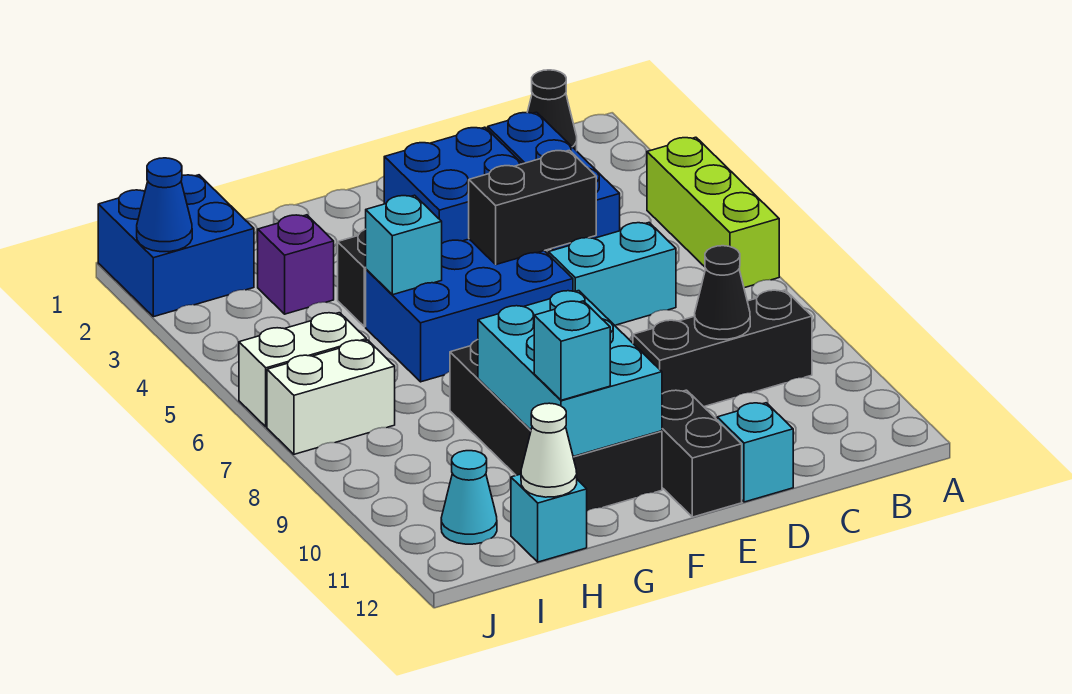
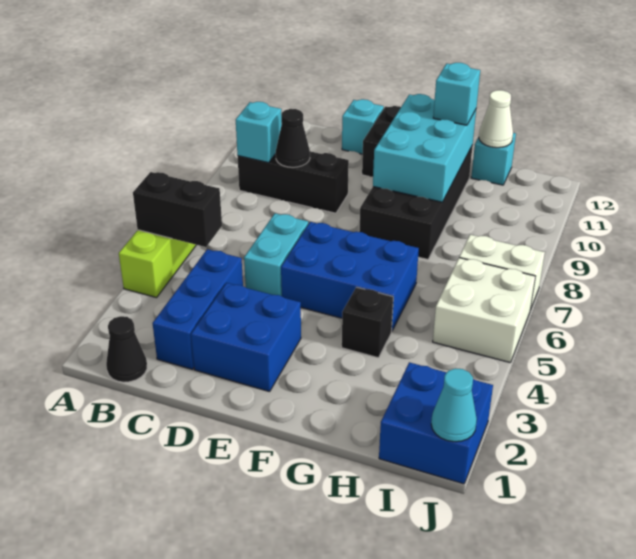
cyan brick C6:D6 level 1 -> cyan brick D5:D6 level 1
black brick D5:E5 level 2 -> black brick A5:B5 level 2
cyan brick G5 level 2 -> cyan brick B9 level 2
purple brick H3 level 1 -> none
white brick I6:J6 level 1 -> white brick I5:J6 level 1
cyan cone I11 level 1 -> cyan cone J1 level 2
blue cone J2 level 2 -> none

